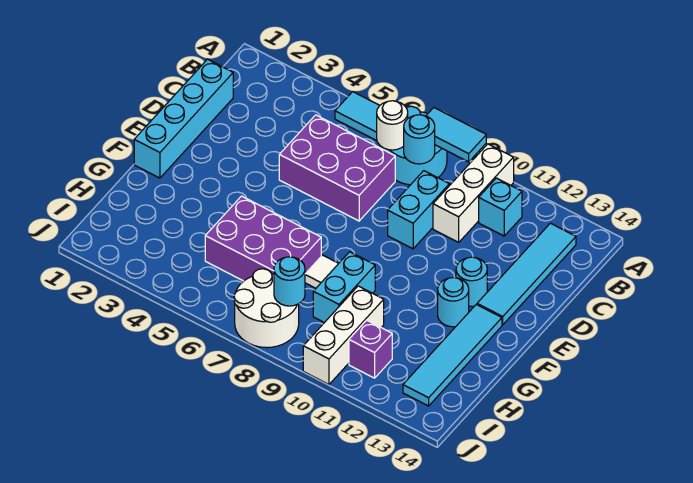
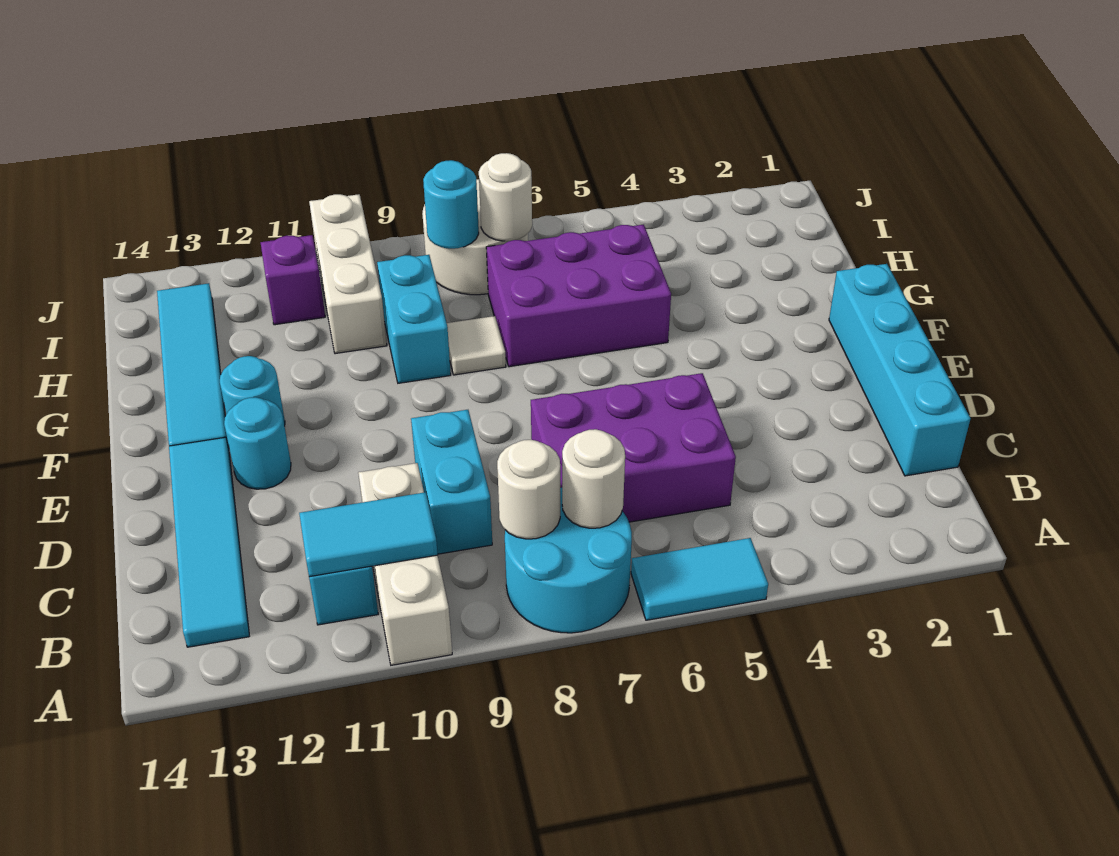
cyan tile A8:A9 level 2 -> cyan tile B10:B11 level 2
cyan round brick B8 level 2 -> white round brick B8 level 2
none -> white round brick I7 level 2

